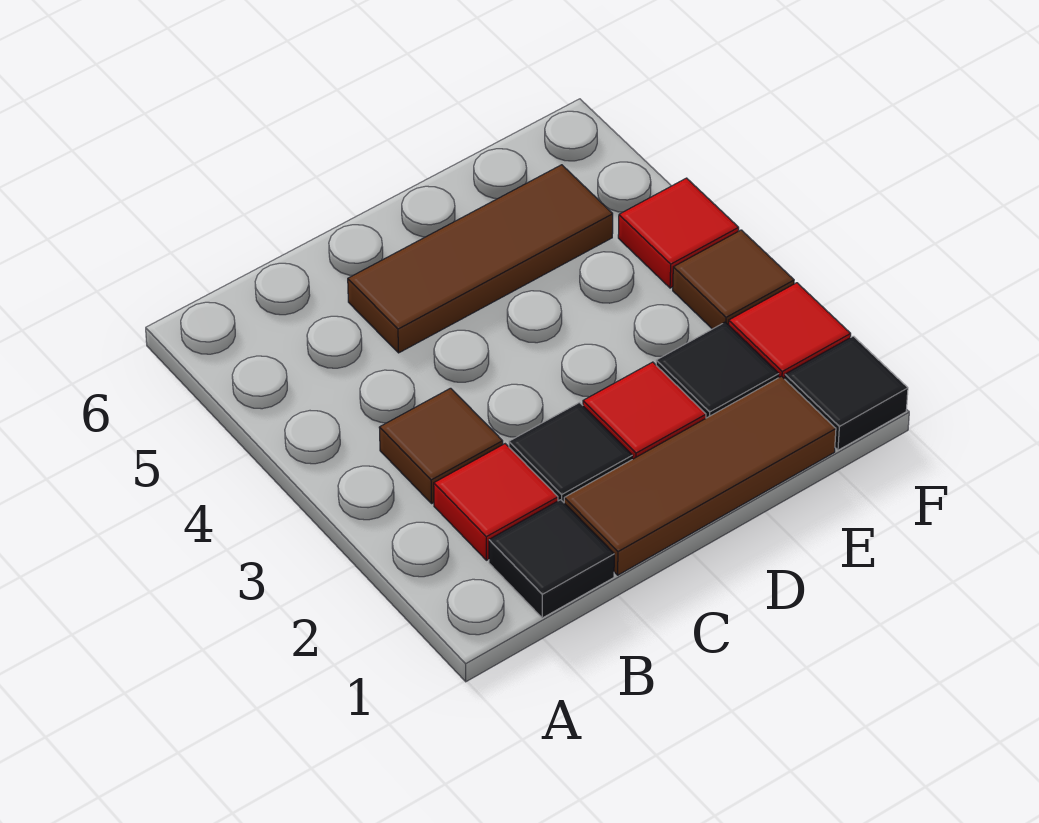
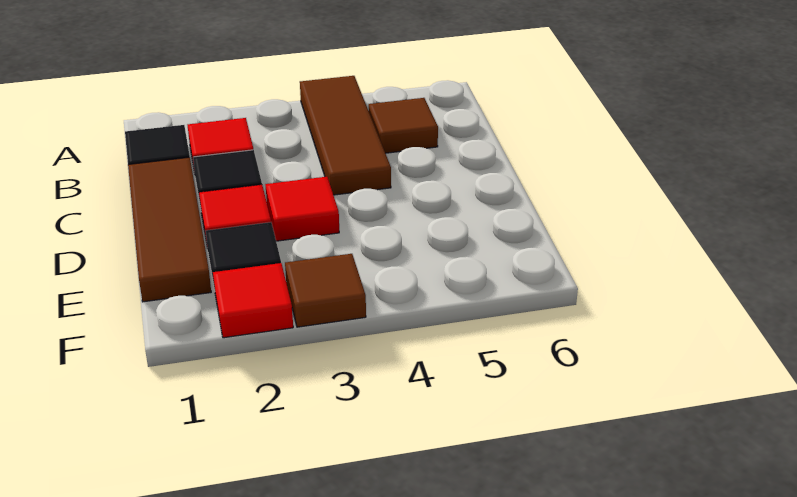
brown tile B3 level 1 -> brown tile B5 level 1
brown tile C5:E5 level 1 -> brown tile A4:C4 level 1
black tile F1 level 1 -> none
red tile F4 level 1 -> red tile D3 level 1

